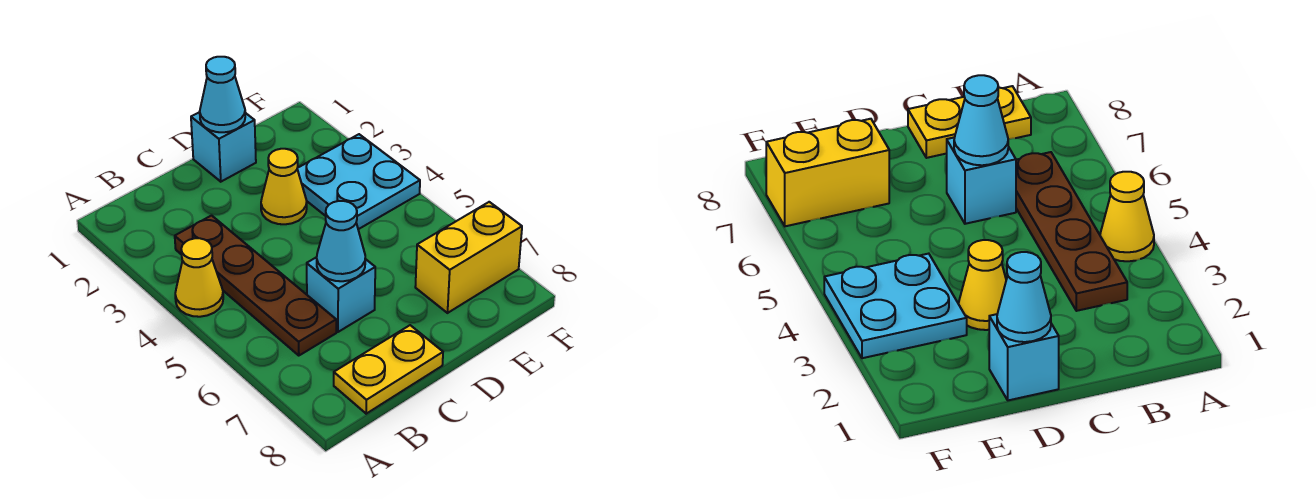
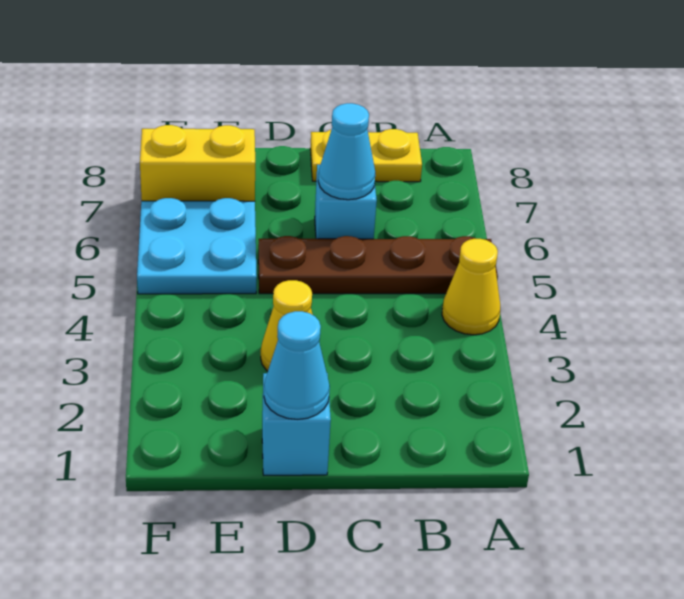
brown plate B3:B6 level 1 -> brown plate A5:D5 level 1
cyan plate E3:F4 level 1 -> cyan plate E5:F6 level 1

